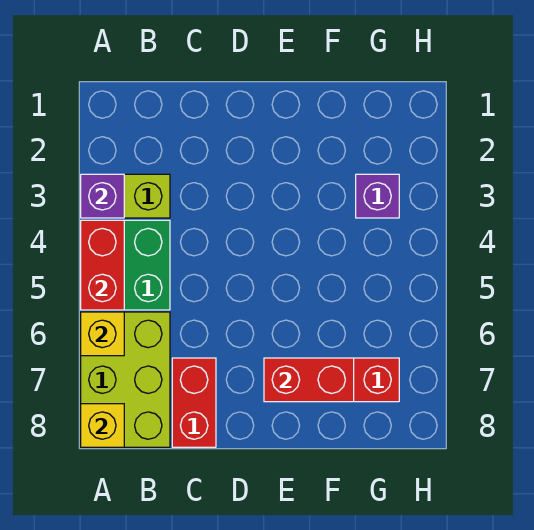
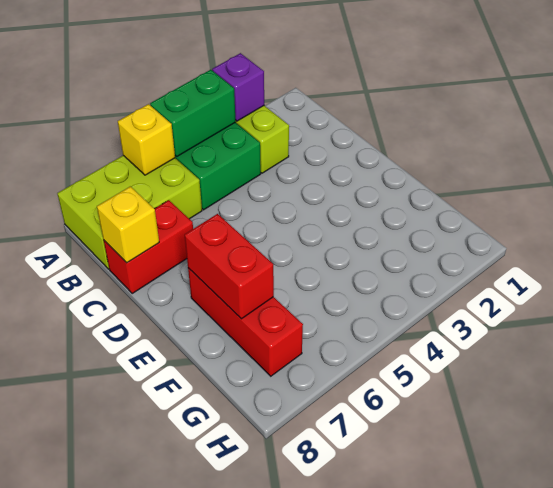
red brick A4:A5 level 2 -> green brick A4:A5 level 2
yellow brick A8 level 2 -> yellow brick C8 level 2
purple brick G3 level 1 -> none

